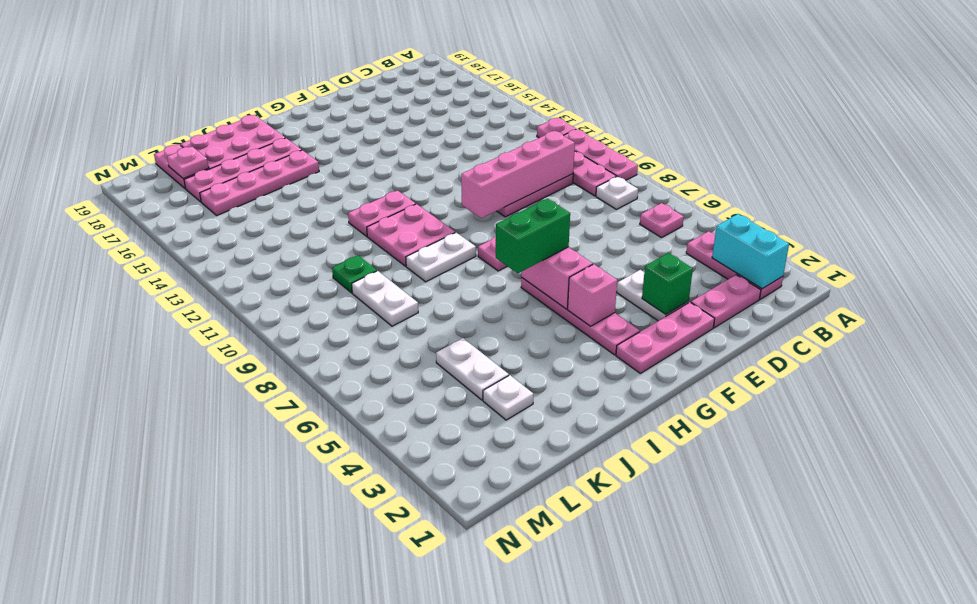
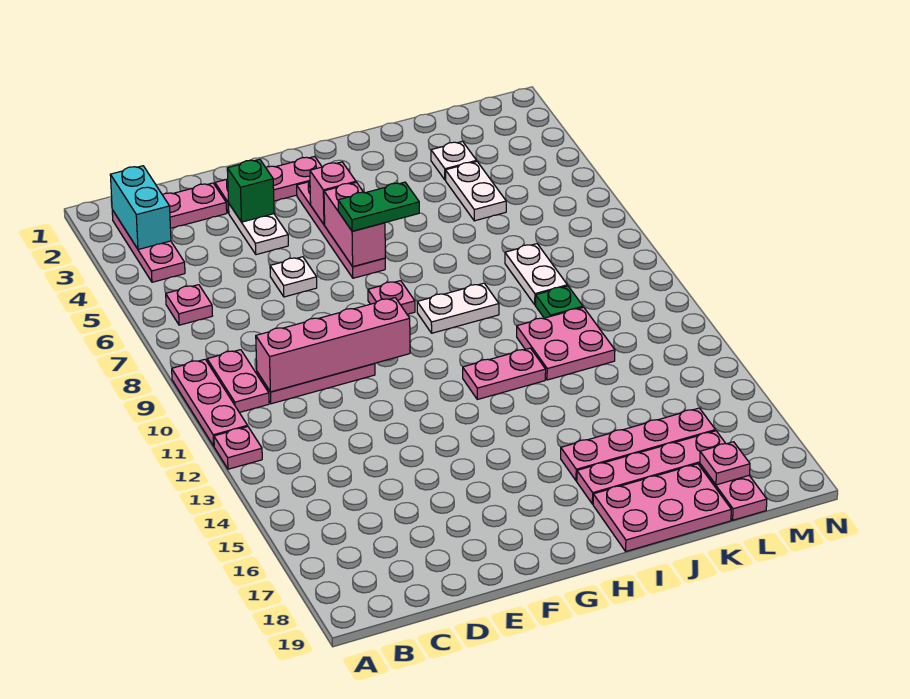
white plate B8 level 1 -> white plate E6 level 1
green brick G6:H6 level 3 -> green plate G6:H6 level 3
pink plate H10:I11 level 1 -> pink plate J11:K12 level 1

